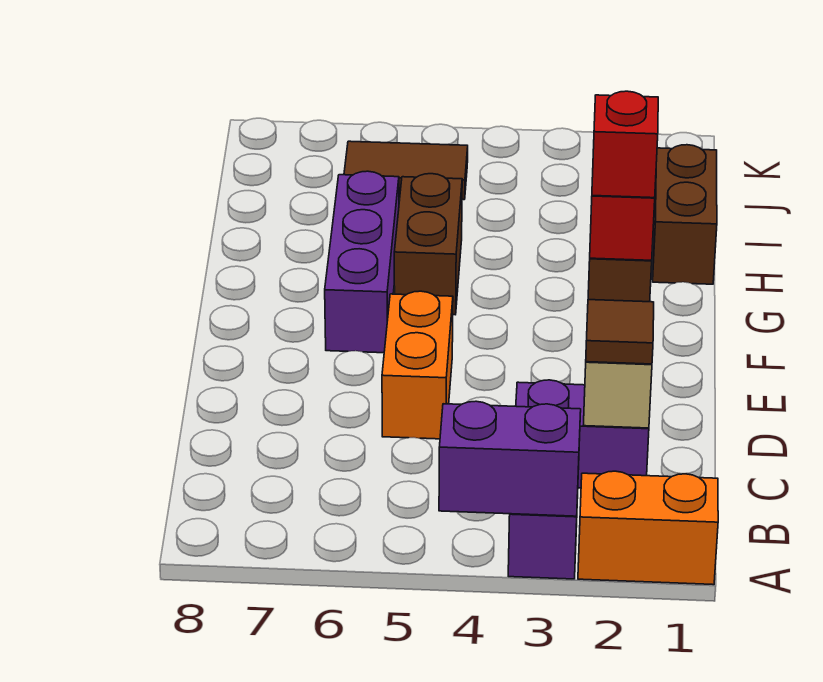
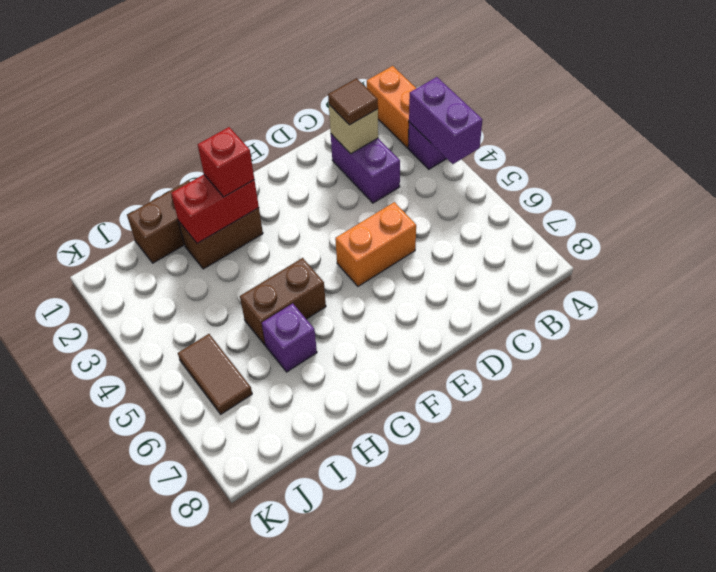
purple brick F6:H6 level 1 -> purple brick H6 level 1

